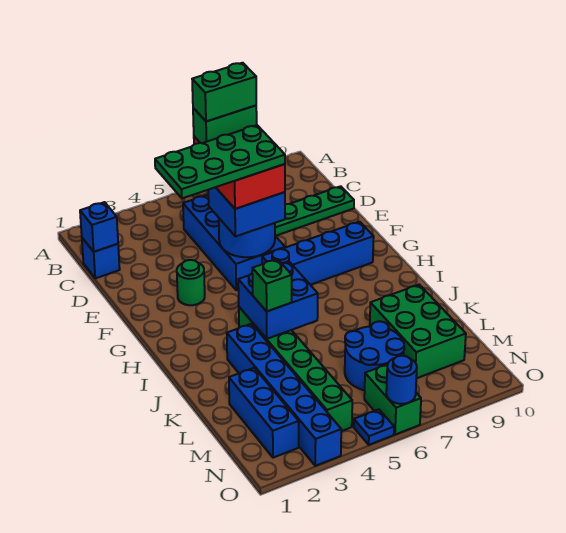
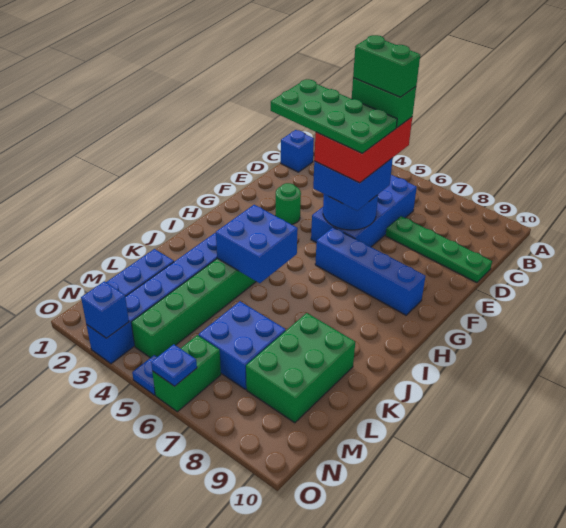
blue brick C1 level 2 -> blue brick O3 level 2
green brick J4 level 3 -> none
blue round brick L6:M7 level 1 -> blue brick L6:M7 level 1
blue round brick O6 level 2 -> blue plate O6 level 2

